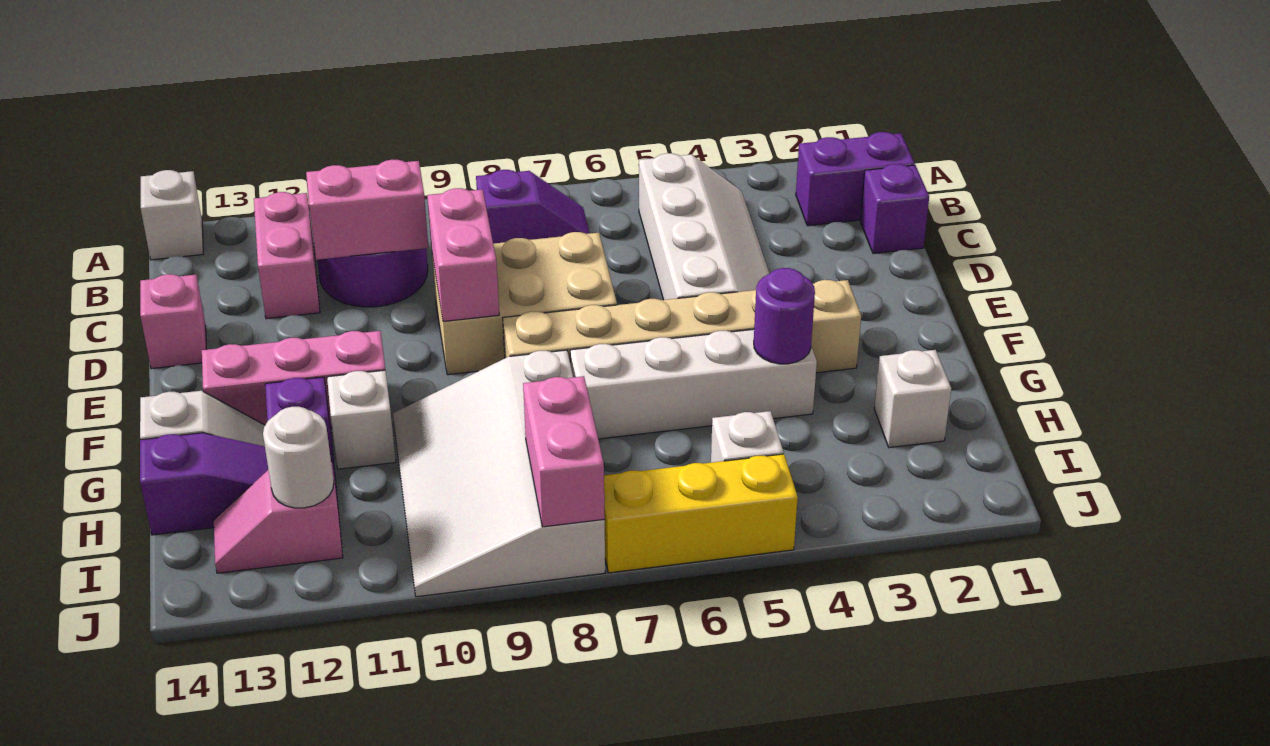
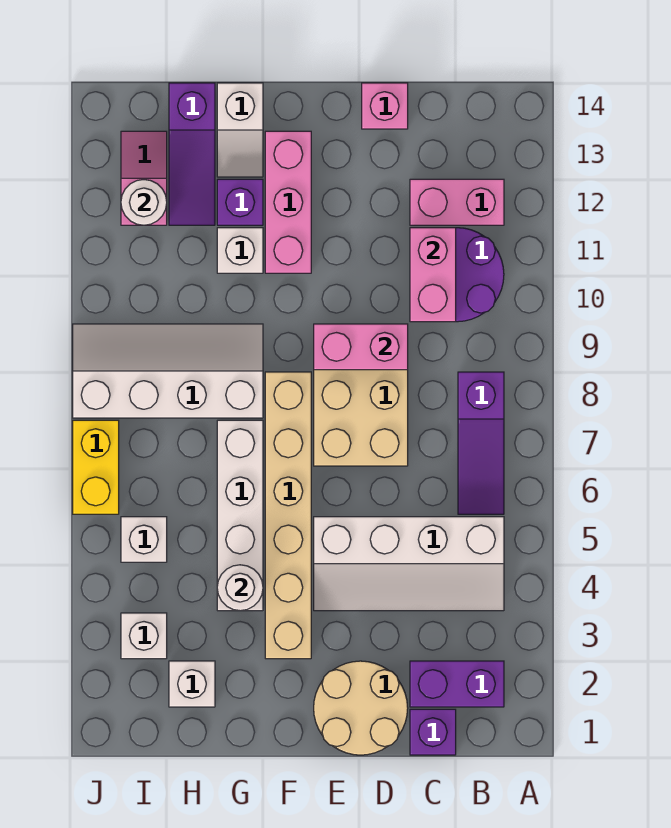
white brick A14 level 1 -> white brick I3 level 1
purple brick B1:B2 level 1 -> purple brick B2:C2 level 1
purple slope B7:B8 level 1 top 8 -> purple slope B6:B8 level 1 top 8
none -> tan round brick D1:E2 level 1
purple round brick G4 level 2 -> white round brick G4 level 2
white slope G8:J10 level 1 top 8 -> white slope G8:J9 level 1 top 8
pink brick I8:J8 level 2 -> none
yellow brick J5:J7 level 1 -> yellow brick J6:J7 level 1

